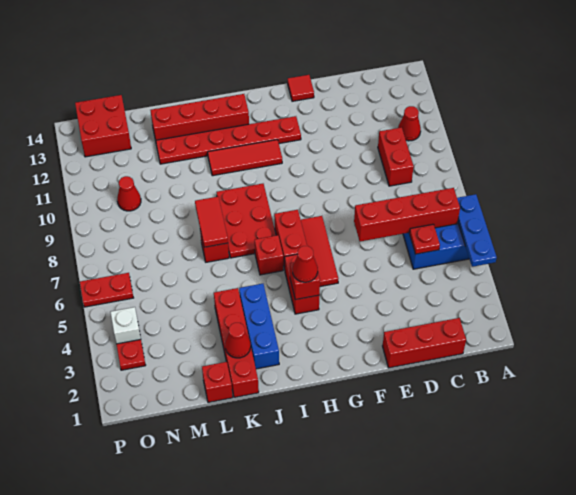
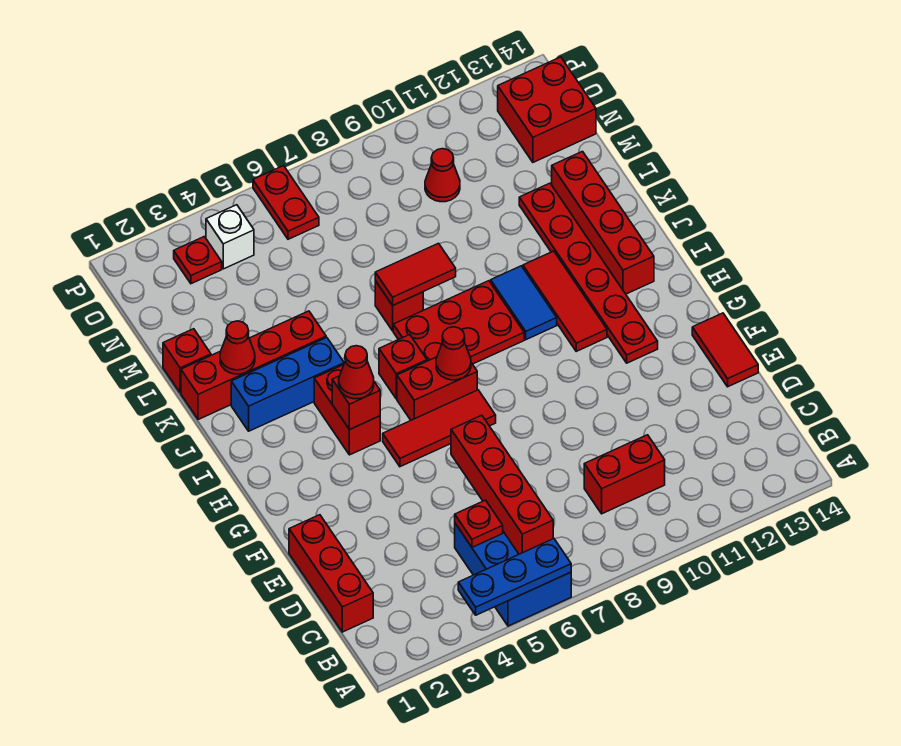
red cone B11 level 1 -> red cone H7 level 2
red tile F14 level 1 -> red tile E14:F14 level 1
red brick H4:H5 level 1 -> red brick H4:I4 level 1
none -> blue tile I10:J10 level 1

